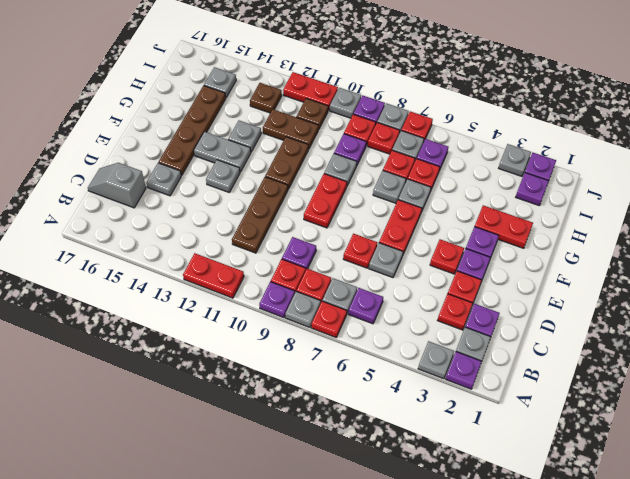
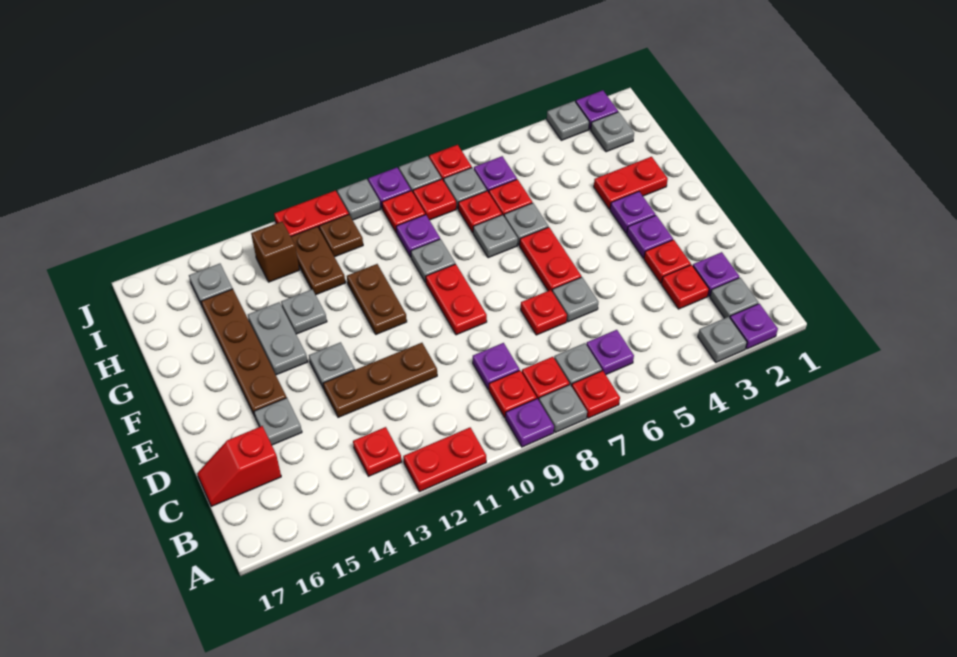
brown plate C11:E11 level 1 -> brown plate D11:D13 level 1
grey slope C16:C17 level 1 top 16 -> red slope C16:C17 level 1 top 16
red plate E4 level 1 -> red plate B13 level 1
grey plate F13:F14 level 1 -> grey plate F14:G14 level 1
brown plate H11:H12 level 1 -> brown plate H12:I12 level 1
purple plate I2 level 1 -> grey plate I2 level 1
brown plate I13 level 1 -> brown brick I13 level 1

